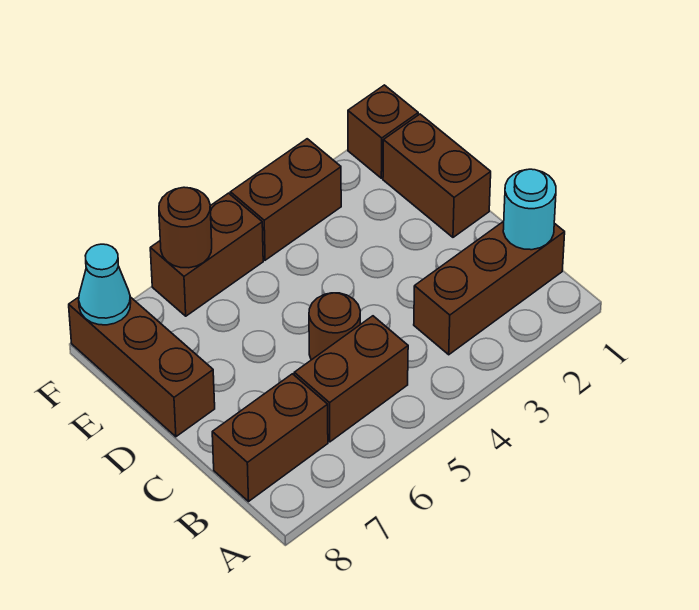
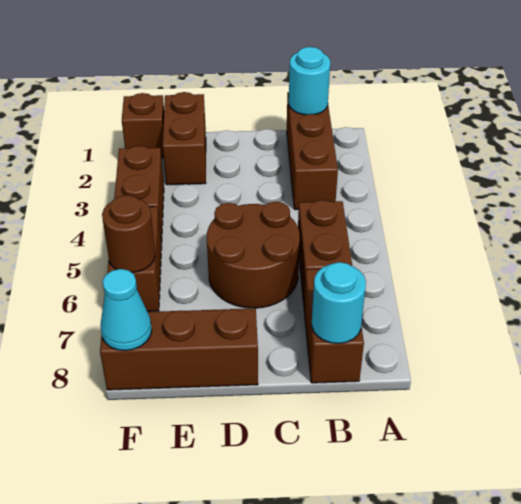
none -> cyan round brick B8 level 2
brown round brick C5 level 1 -> brown round brick C5:D6 level 1
brown brick D1:E1 level 1 -> brown brick E1:E2 level 1

